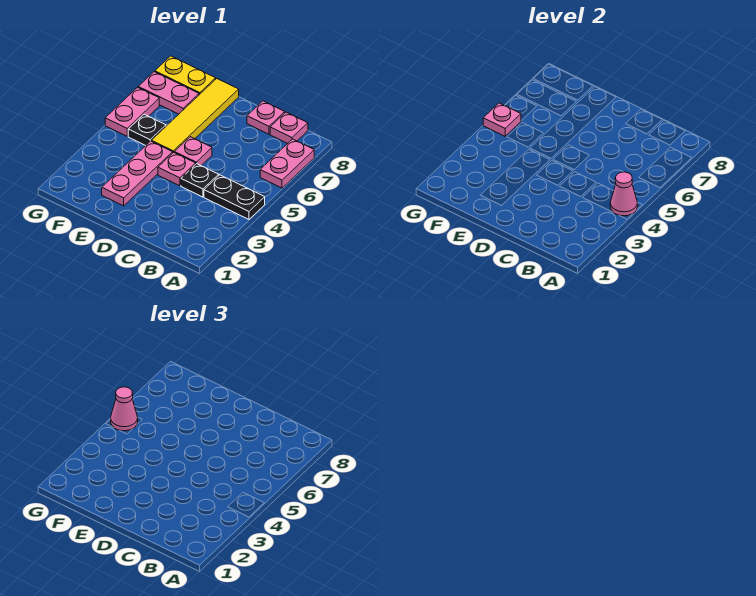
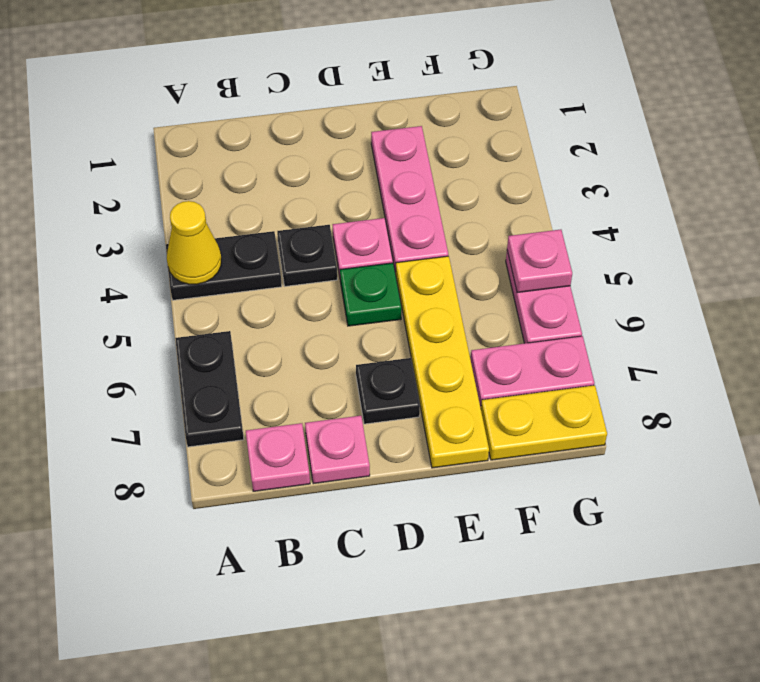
pink cone A4 level 2 -> yellow cone A4 level 2
pink plate A6:A7 level 1 -> black plate A6:A7 level 1
pink plate D5 level 1 -> green plate D5 level 1
yellow tile E5:E8 level 1 -> yellow plate E5:E8 level 1
black plate F5 level 1 -> black plate D7 level 1
pink cone G5 level 3 -> none

